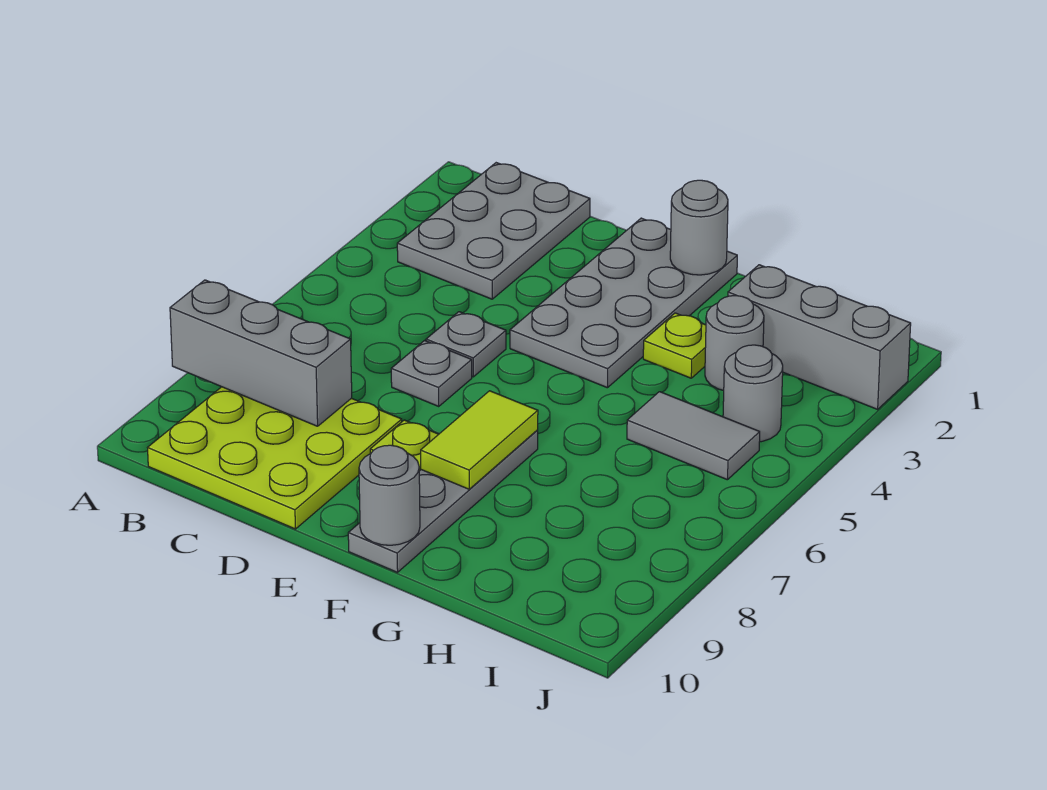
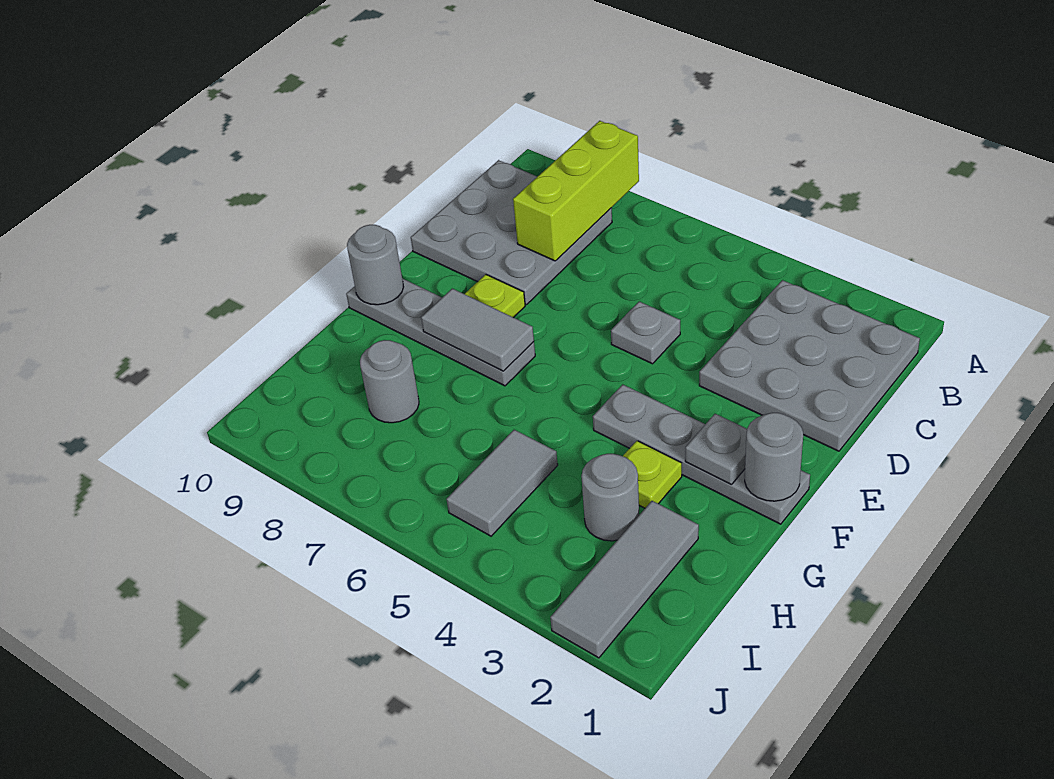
grey brick A8:C8 level 2 -> lime brick A8:C8 level 2
grey plate B1:C3 level 1 -> grey plate B1:D3 level 1
lime plate B8:D10 level 1 -> grey plate B8:D10 level 1
grey plate D6 level 1 -> grey plate F2 level 2
grey plate E1:F4 level 1 -> grey plate F1:F4 level 1
lime tile F7:F8 level 2 -> grey tile F7:F8 level 2
grey brick H2:J2 level 1 -> grey tile H2:J2 level 1
grey round brick I4 level 1 -> grey round brick H8 level 1

